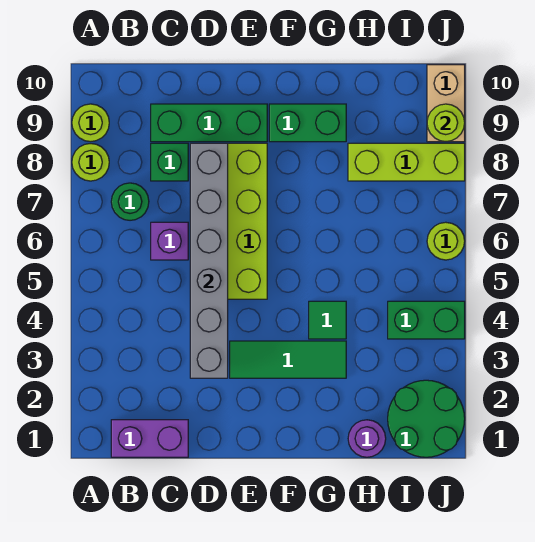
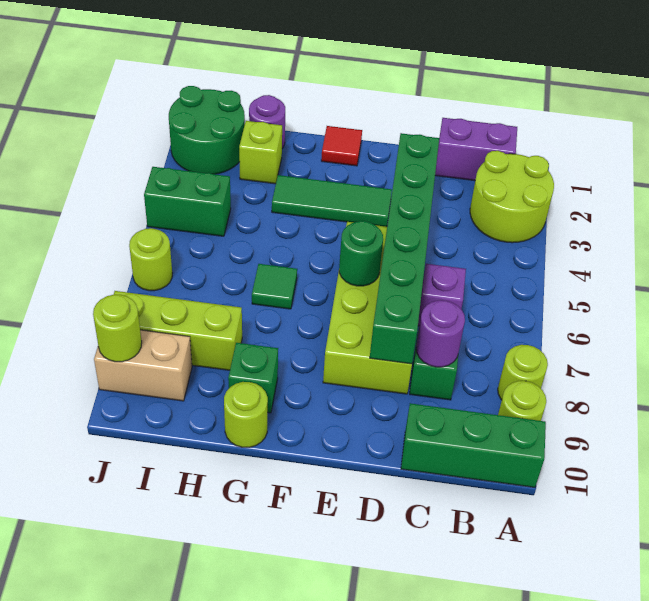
none -> lime round brick A2:B3 level 1
green round brick B7 level 1 -> green round brick E6 level 2
none -> purple round brick C8 level 2
green brick C9:E9 level 1 -> green brick A10:C10 level 1
grey brick D3:D8 level 2 -> green brick D3:D8 level 2
none -> red tile F1 level 1
green brick F9:G9 level 1 -> green brick G9 level 1
green tile G4 level 1 -> green tile G6 level 1
none -> lime round brick G10 level 1
none -> lime brick H2 level 1
tan brick J9:J10 level 1 -> tan brick I9:J9 level 1

